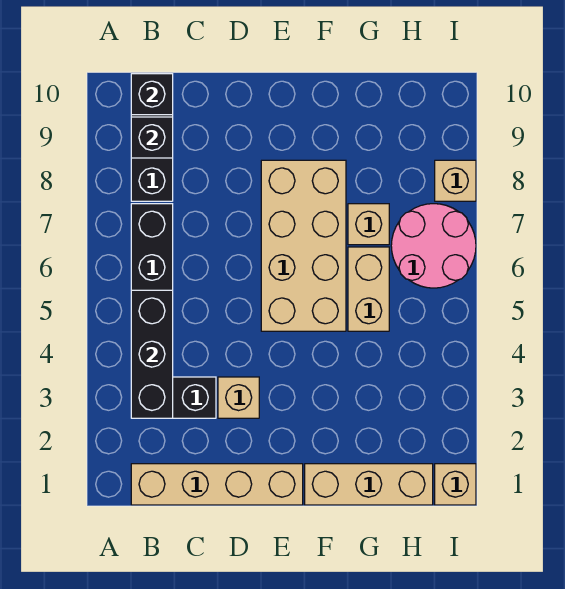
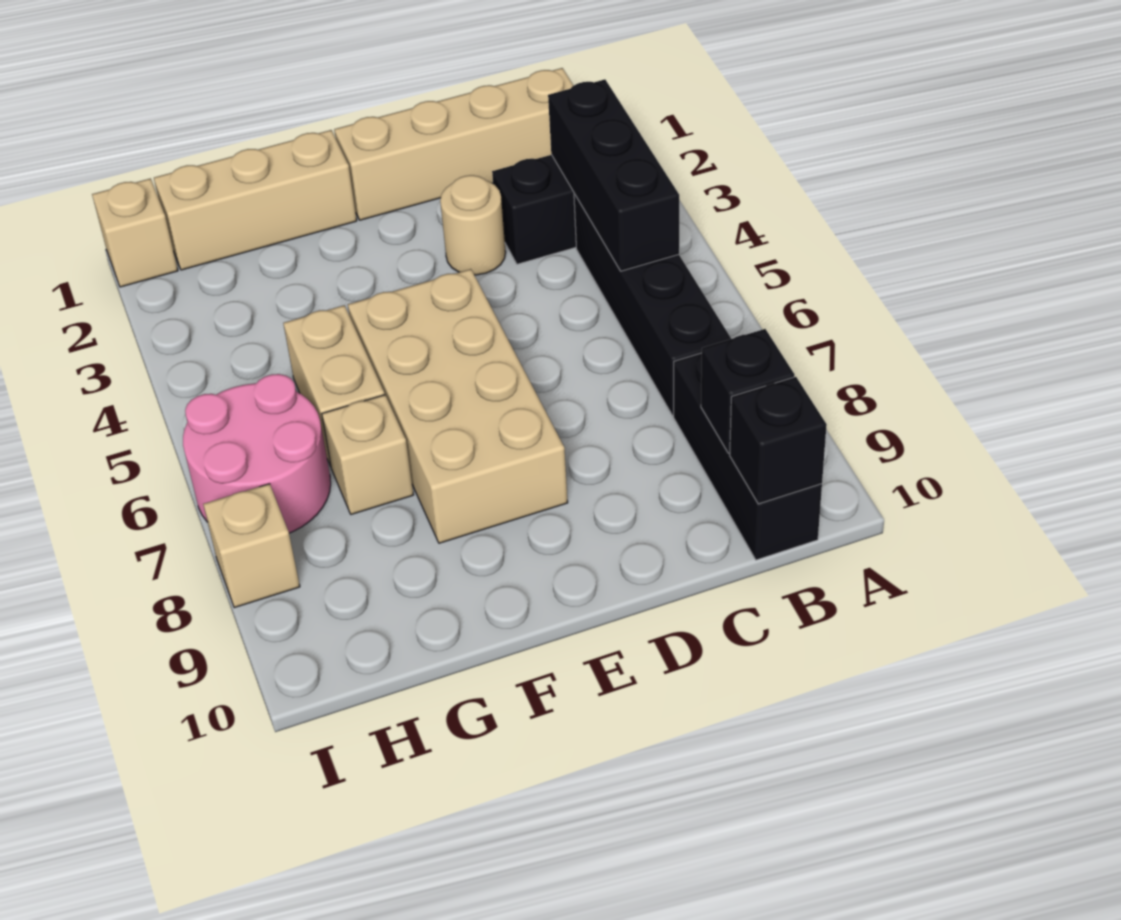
tan brick D3 level 1 -> tan round brick D3 level 1

